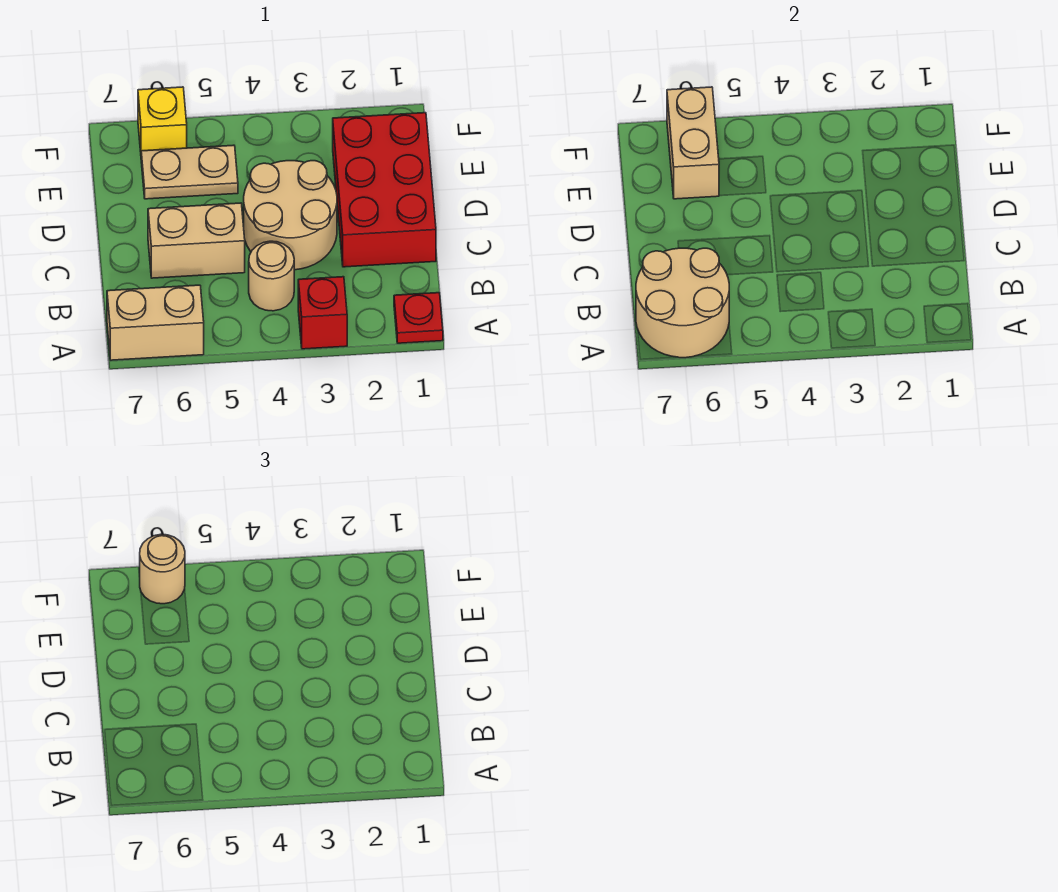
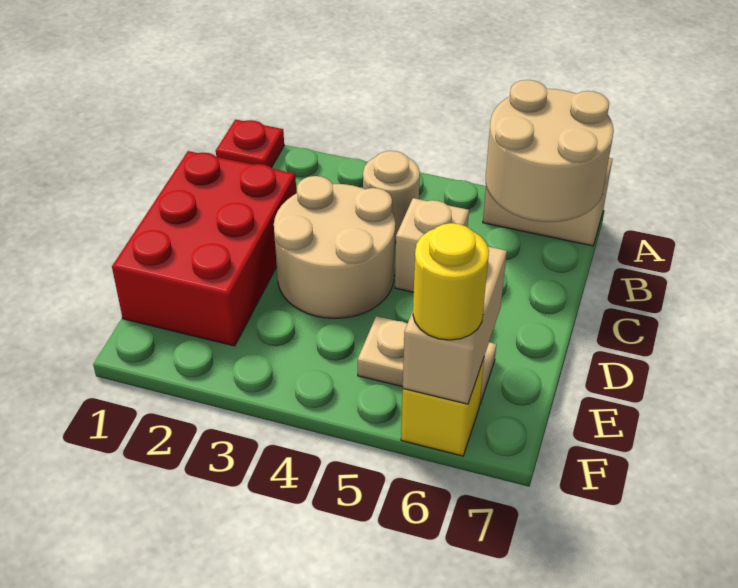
red brick A3 level 1 -> none
tan brick C5:C6 level 1 -> tan brick C5 level 1
tan round brick F6 level 3 -> yellow round brick F6 level 3

